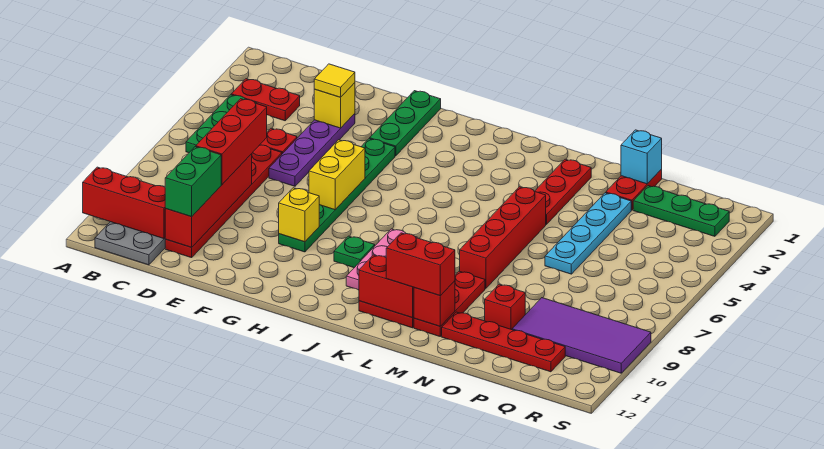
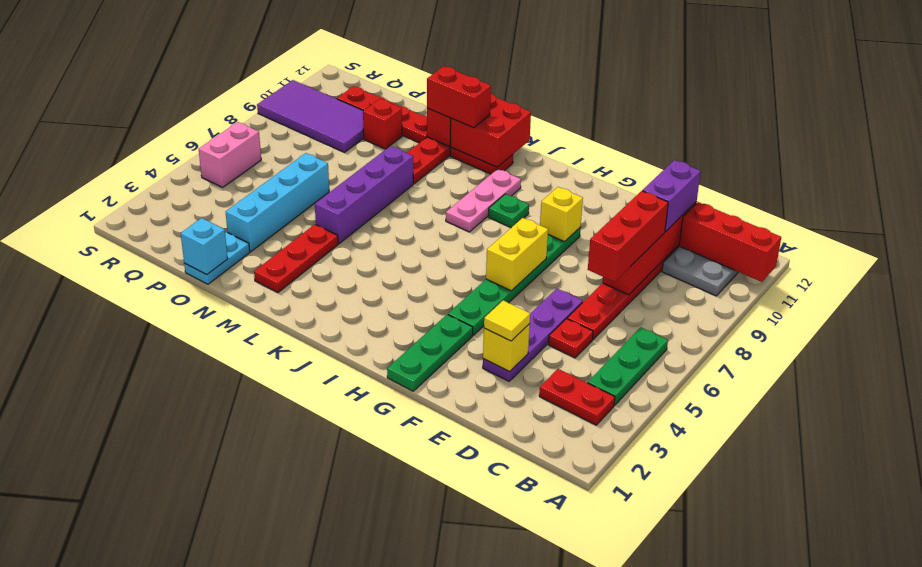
green brick D10:D11 level 3 -> purple brick D10:D11 level 3
red brick K11:L11 level 2 -> red brick K11:L12 level 2
red brick M5:M8 level 1 -> purple brick M5:M8 level 1
red plate O1:O2 level 1 -> cyan plate O1:O2 level 1
cyan plate O3:O6 level 1 -> cyan brick O3:O6 level 1
green plate P2:R2 level 1 -> none
none -> pink brick R5:R6 level 1

